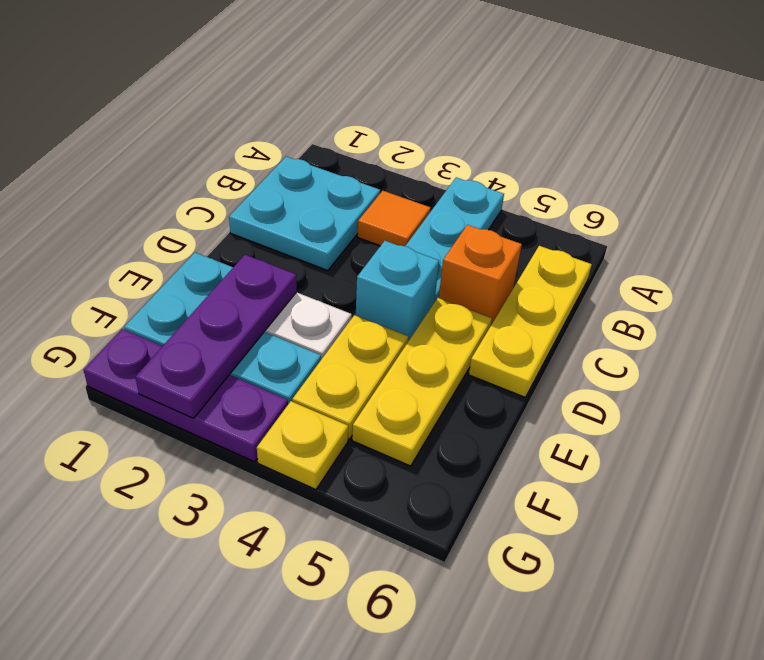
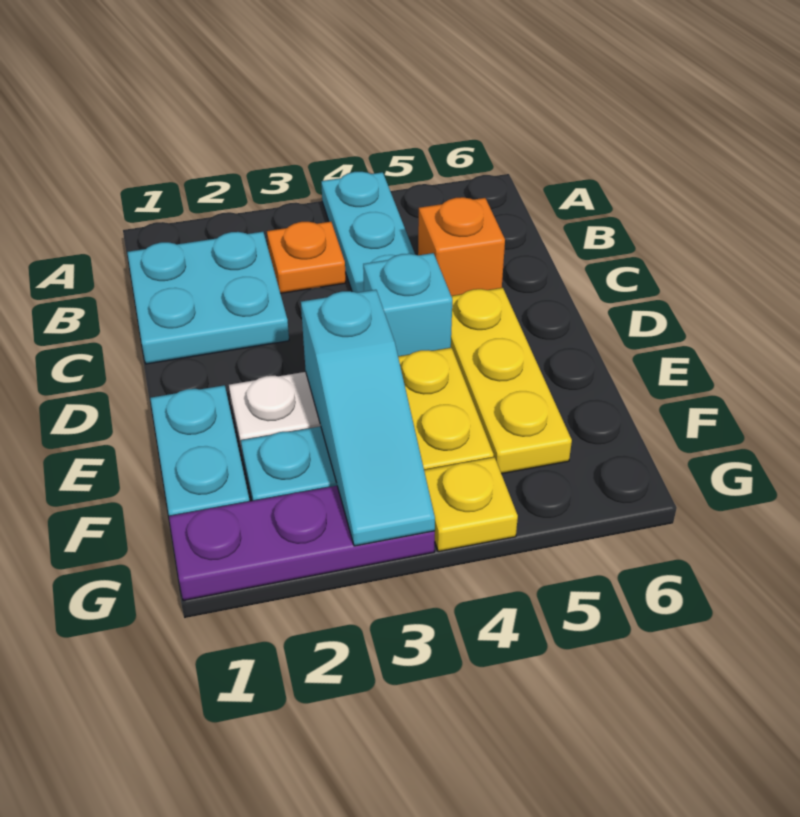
orange tile B3 level 1 -> orange plate B3 level 1
yellow plate B6:D6 level 1 -> none
purple plate E2:G2 level 2 -> none
none -> cyan slope E3:G3 level 2 top E

